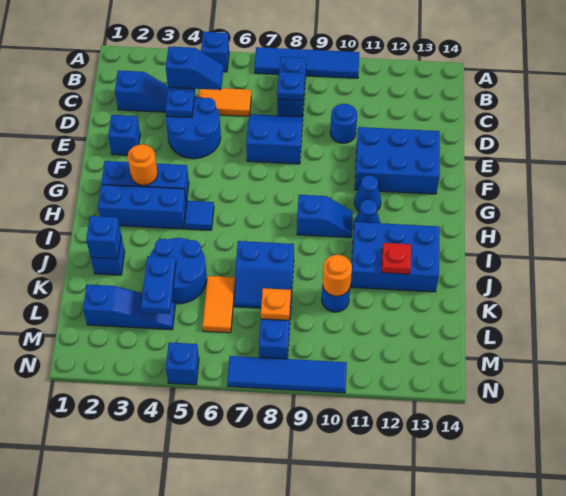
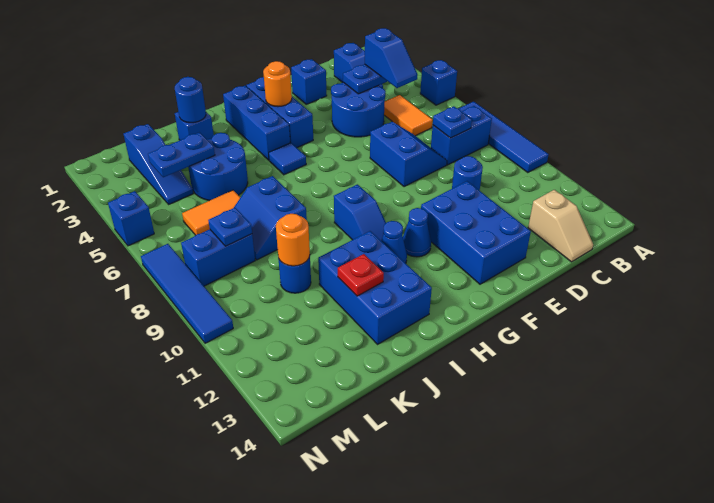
none -> tan slope C13:C14 level 1 top 13
blue brick J2 level 2 -> blue round brick J2 level 2
orange plate L8 level 2 -> blue plate L8 level 2

